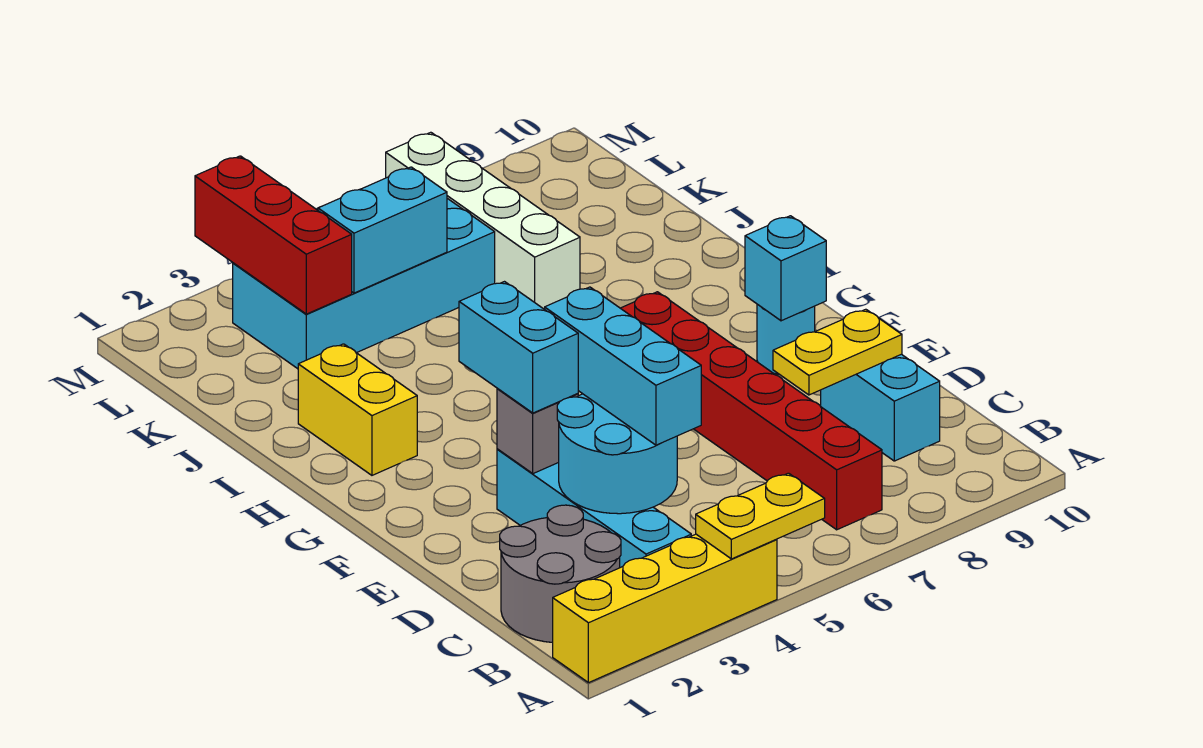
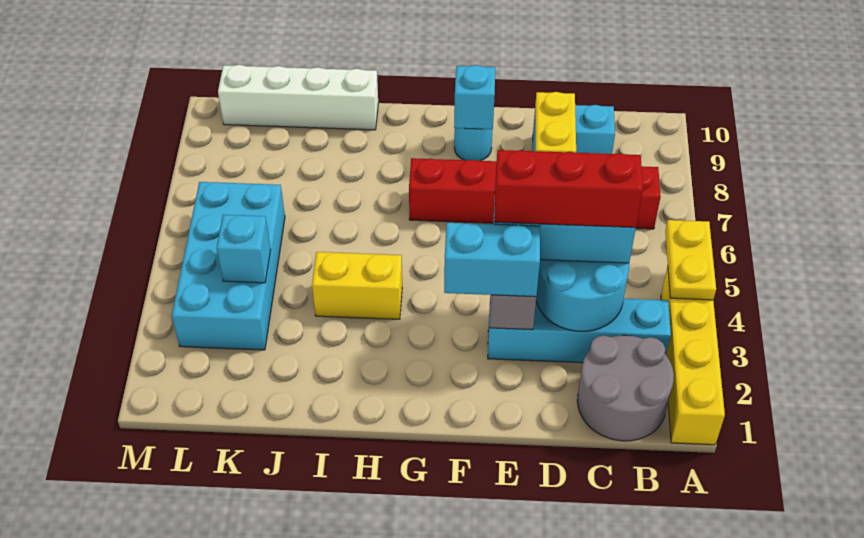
yellow brick H2:I2 level 1 -> yellow brick H4:I4 level 1
white brick J7:M7 level 1 -> white brick I10:L10 level 1
red brick K3:M3 level 2 -> red brick C4:E4 level 4
cyan brick K4:K5 level 2 -> cyan brick K4 level 2

